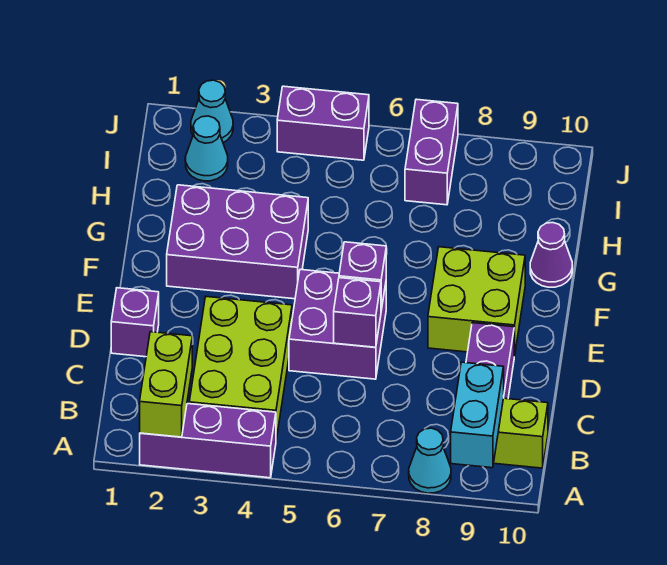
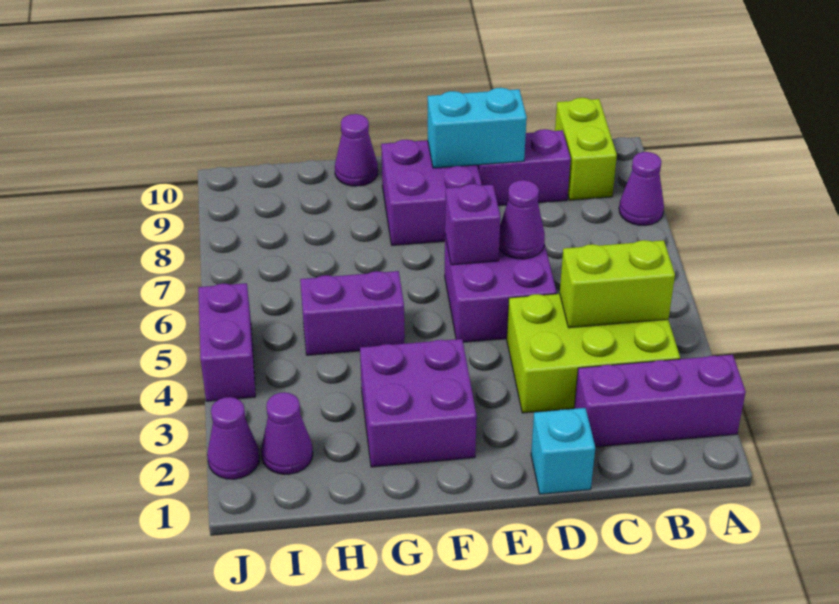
purple brick A2:A4 level 1 -> purple brick A2:C2 level 1
lime brick A2:B2 level 2 -> lime brick B4:C4 level 2
cyan cone A8 level 1 -> purple cone A8 level 1
cyan brick A9:B9 level 2 -> cyan brick D9:E9 level 2
purple brick D1 level 1 -> cyan brick D1 level 1
purple brick D6 level 2 -> purple cone D6 level 2
lime brick E8:F9 level 1 -> purple brick E8:F9 level 1
purple brick F2:G4 level 1 -> purple brick F2:G3 level 1
cyan cone I2 level 1 -> purple cone I2 level 1
purple brick I7:J7 level 1 -> purple brick G5:H5 level 1
cyan cone J2 level 1 -> purple cone J2 level 1

